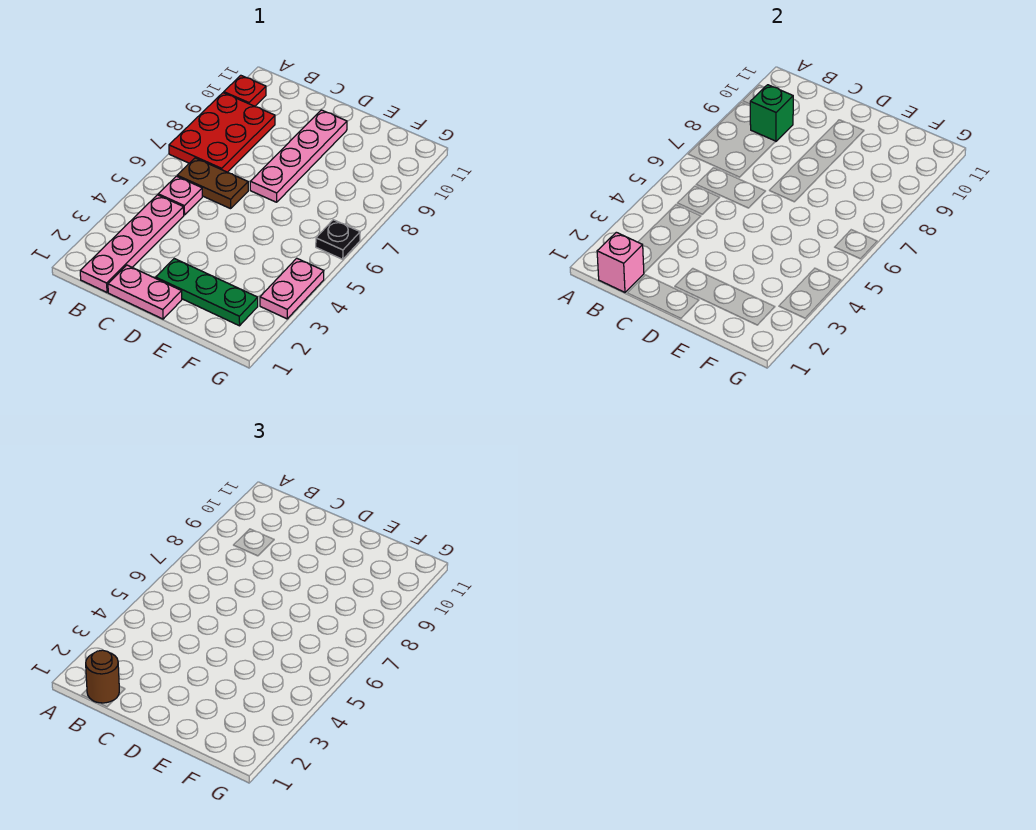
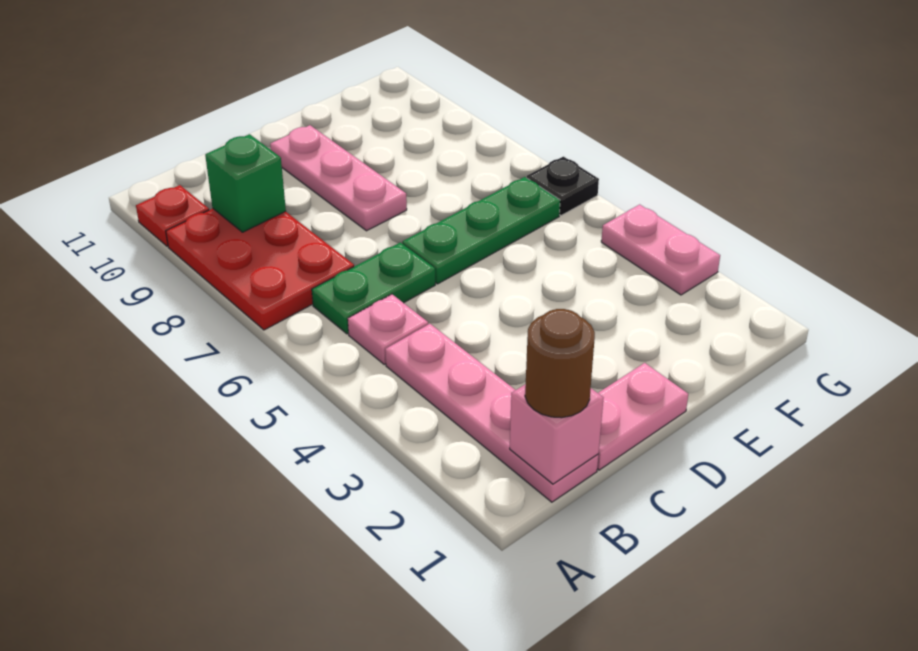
brown plate B6:C6 level 1 -> green plate B6:C6 level 1
green plate D2:F2 level 1 -> green plate D6:F6 level 1
pink plate D7:D10 level 1 -> pink plate D8:D10 level 1

